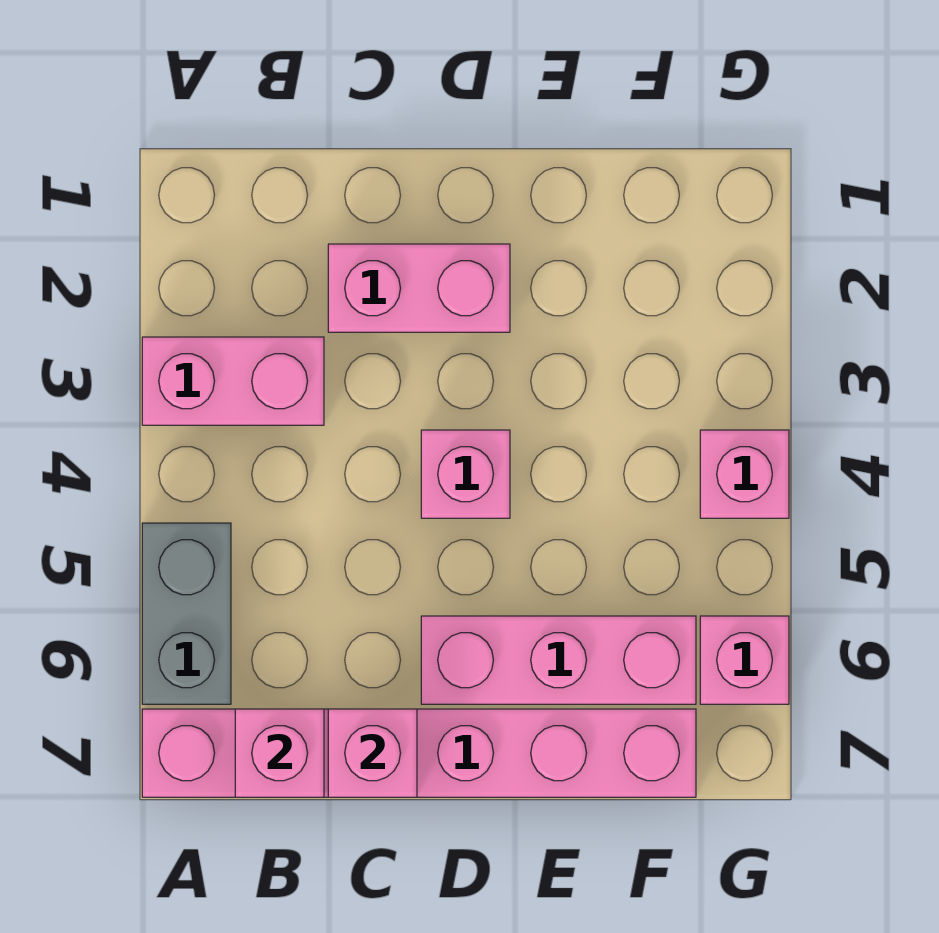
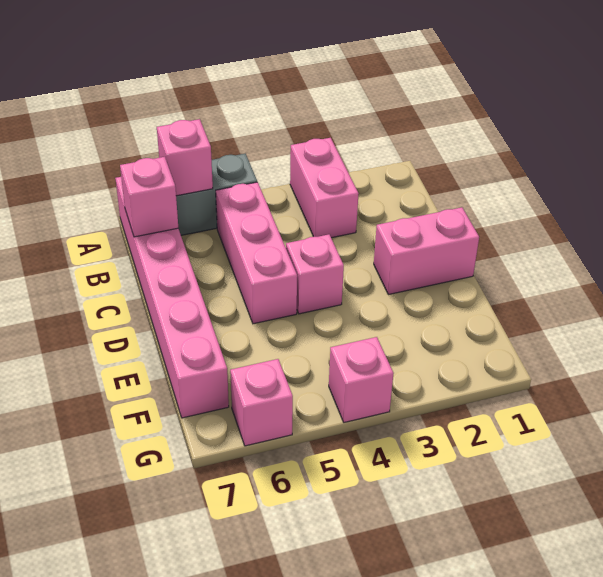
pink brick C2:D2 level 1 -> pink brick D1:D2 level 1
pink brick C7 level 2 -> pink brick A6 level 2
pink brick D6:F6 level 1 -> pink brick B5:D5 level 1

